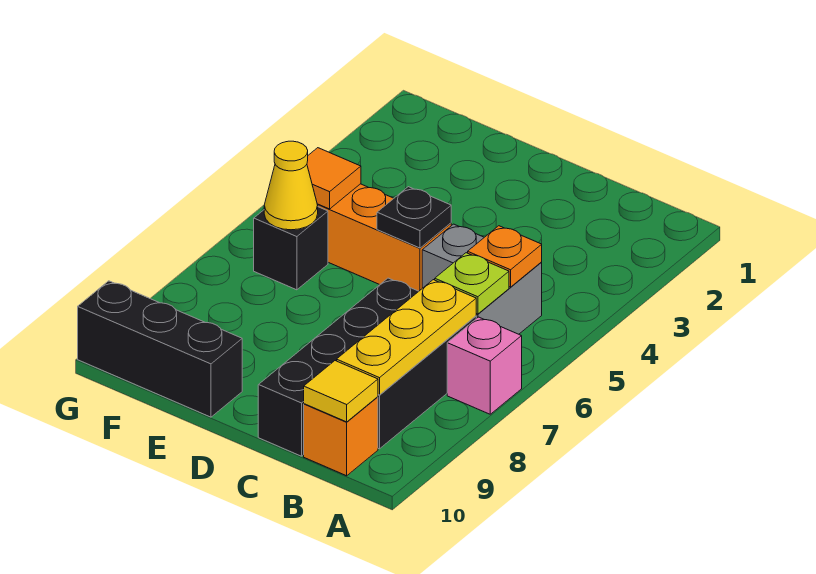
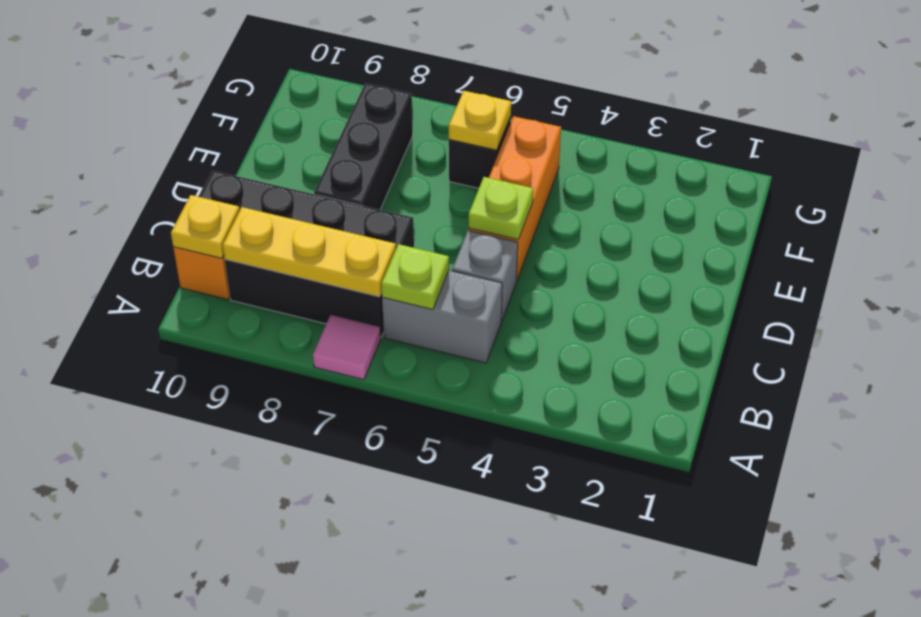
pink brick A7 level 1 -> pink tile A7 level 1
orange plate B5 level 2 -> none
yellow tile B10 level 2 -> yellow plate B10 level 2
black plate D5 level 2 -> lime plate D5 level 2
black brick E10:G10 level 1 -> black brick D8:F8 level 1
orange tile F5 level 2 -> none
yellow cone F6 level 2 -> yellow plate F6 level 2

